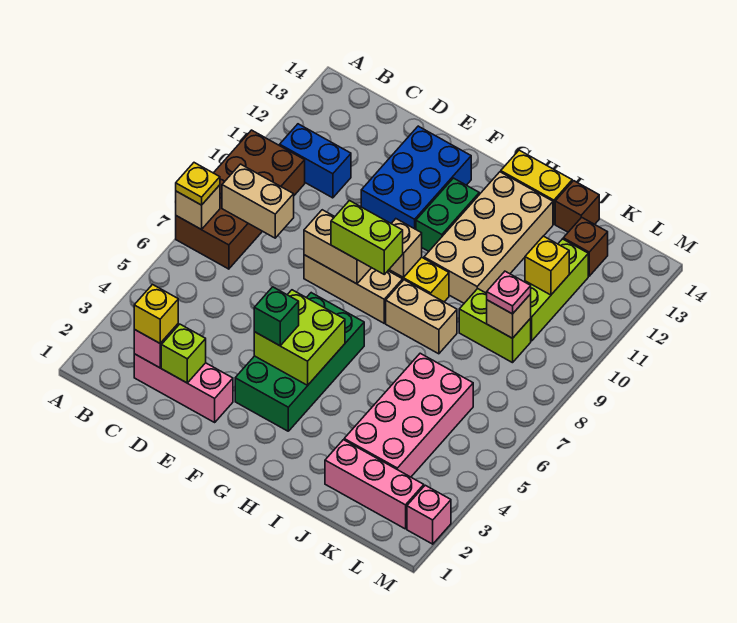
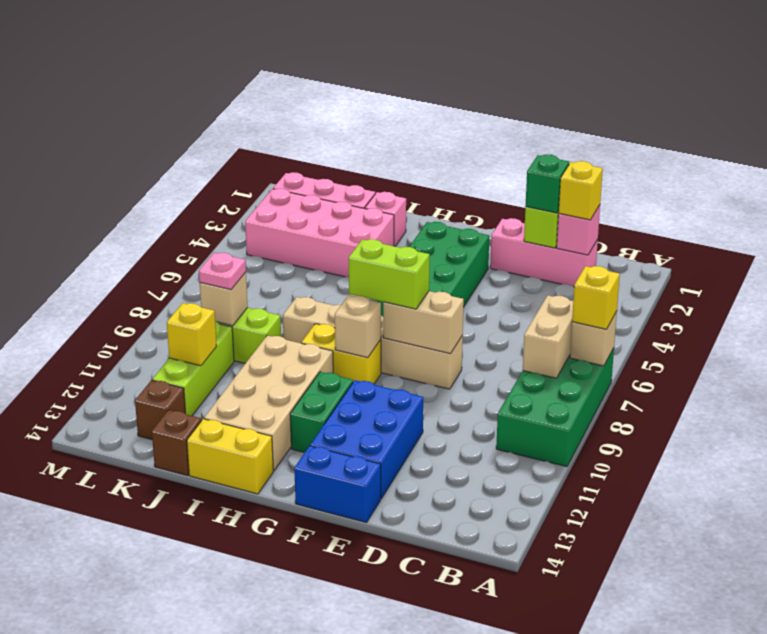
brown brick A7:B10 level 1 -> green brick A7:B10 level 1
yellow plate A7 level 3 -> yellow brick A7 level 3
tan brick B8:C8 level 2 -> tan brick B7:B8 level 2
blue brick B11:C11 level 1 -> blue brick E14:F14 level 1
lime brick F4:G5 level 2 -> none
green brick F4 level 3 -> green brick D2 level 3
pink brick J3:K6 level 1 -> pink brick I3:L4 level 1
pink brick M2 level 1 -> pink brick I2 level 1

